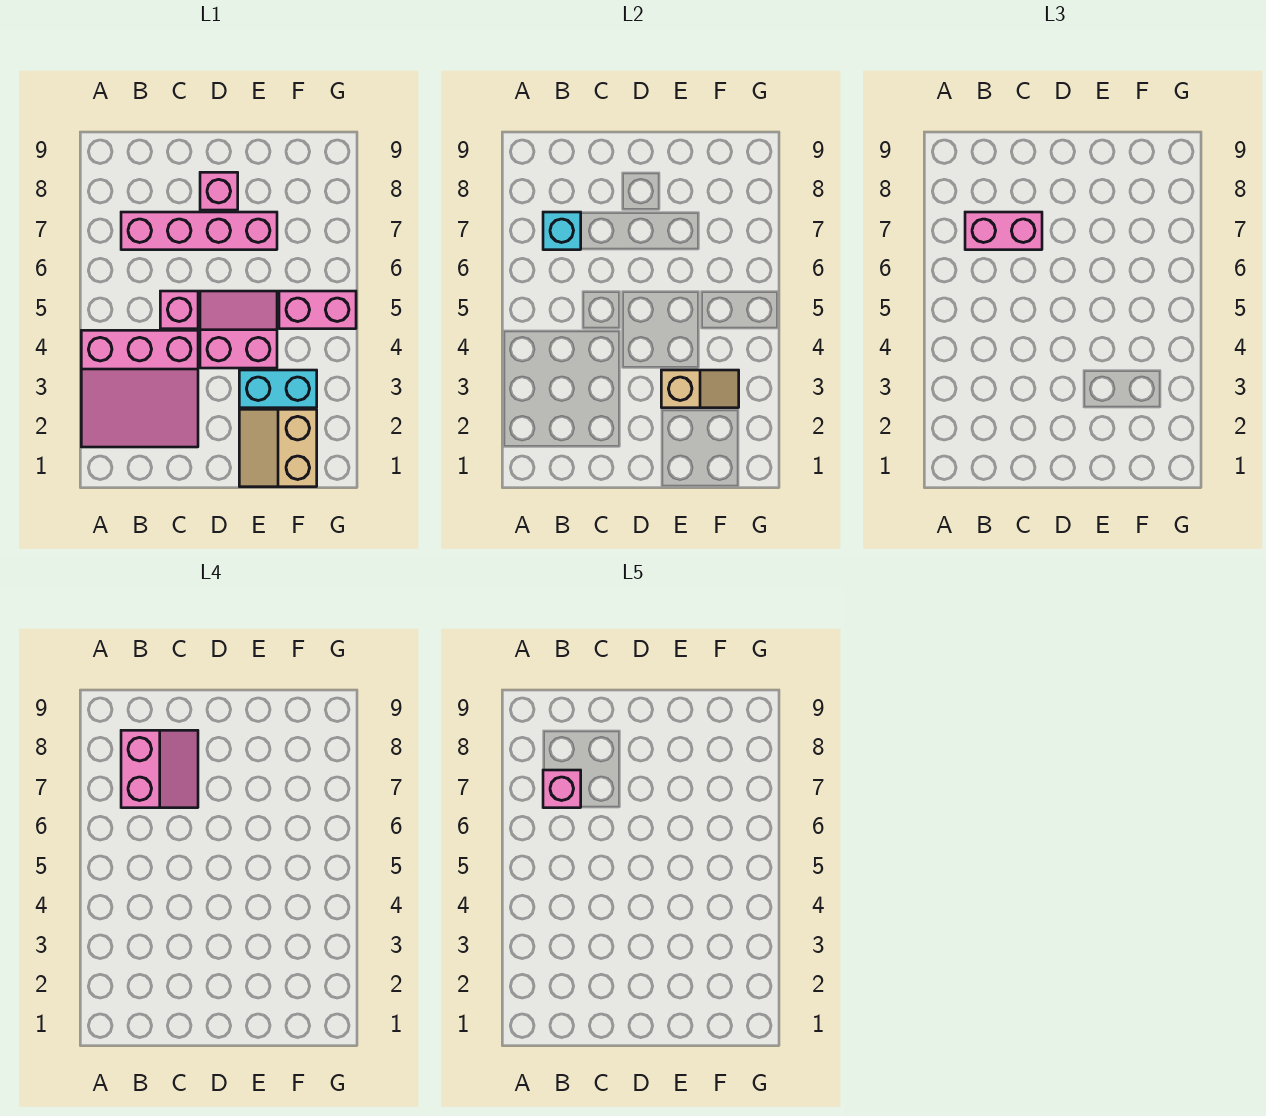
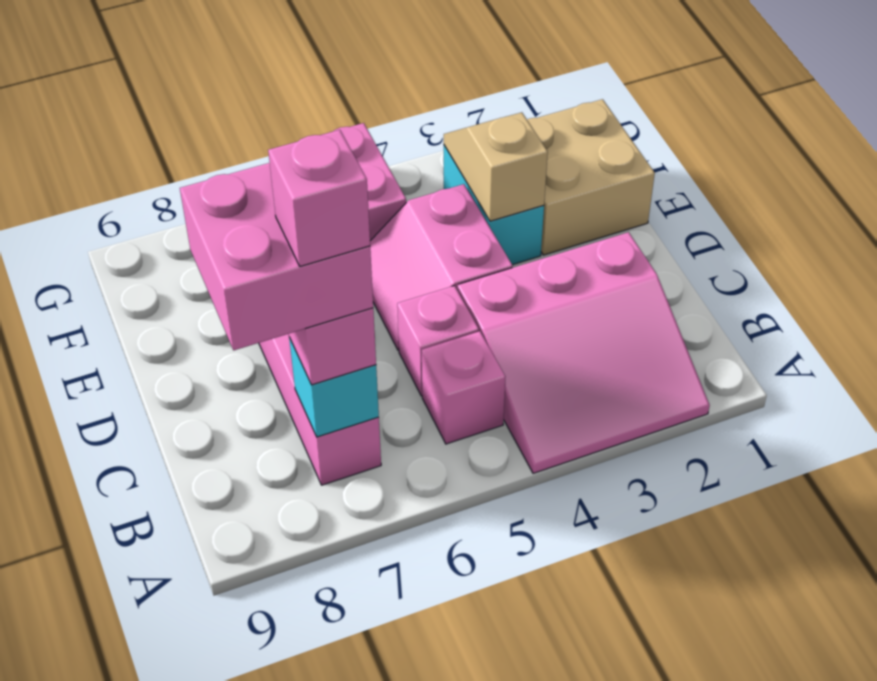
pink slope A2:C4 level 1 top 4 -> pink slope A2:C4 level 1 top C
pink slope B7:C8 level 4 top B -> pink brick B7:C8 level 4
pink brick D8 level 1 -> pink brick B5 level 1
tan slope E1:F2 level 1 top F -> tan brick E1:F2 level 1

